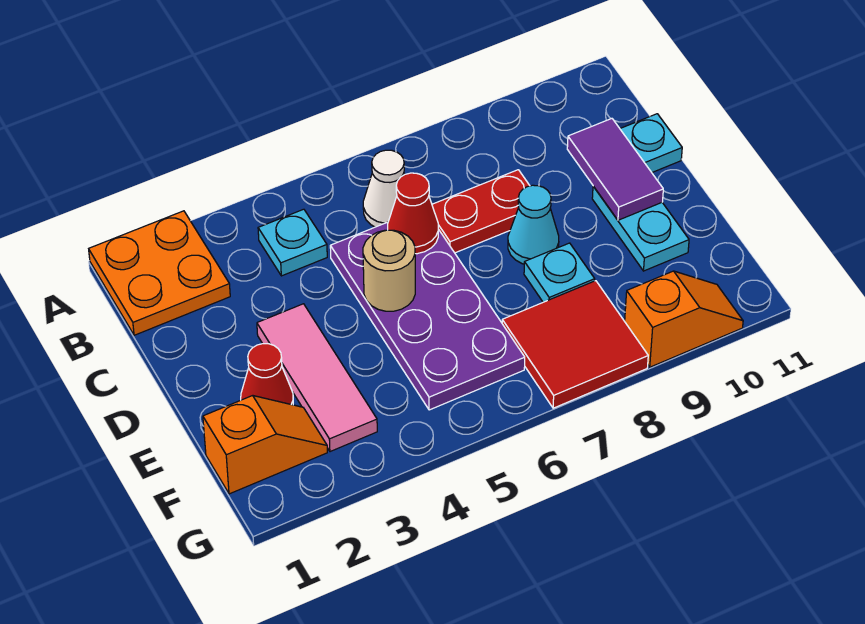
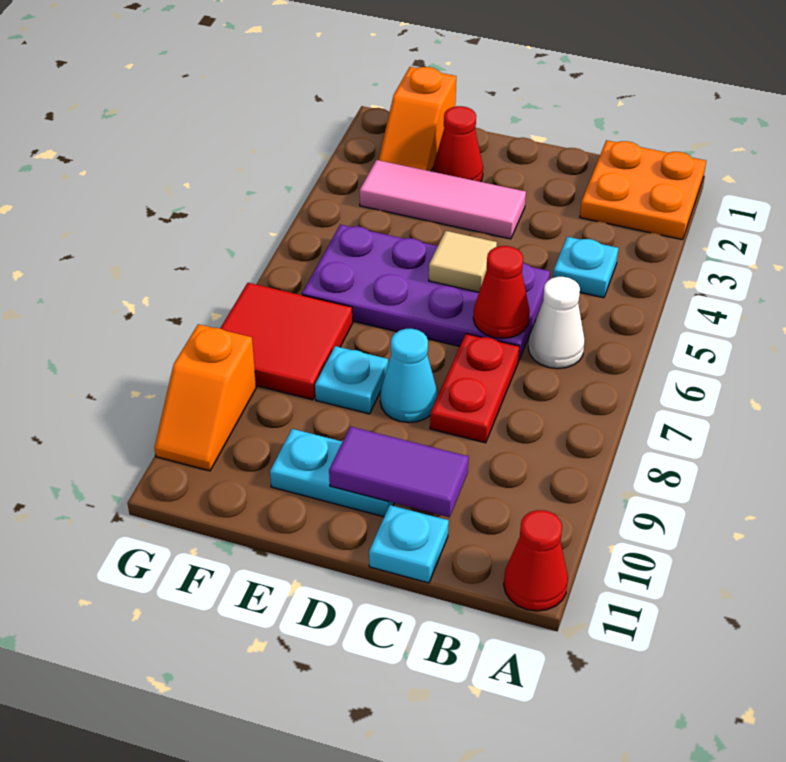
none -> red cone A11 level 1
tan round brick D5 level 2 -> tan tile D5 level 2

